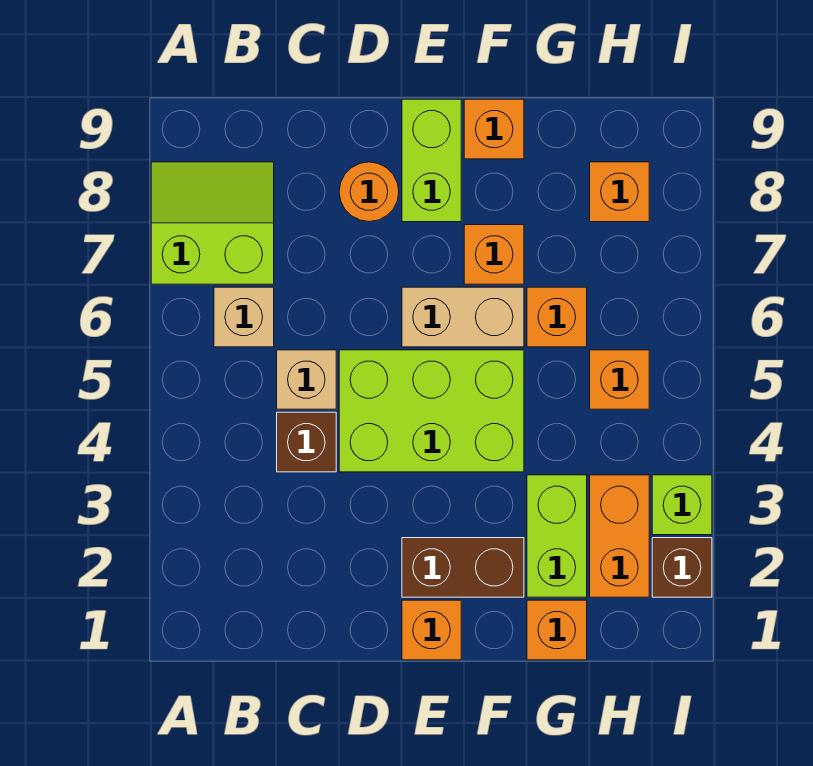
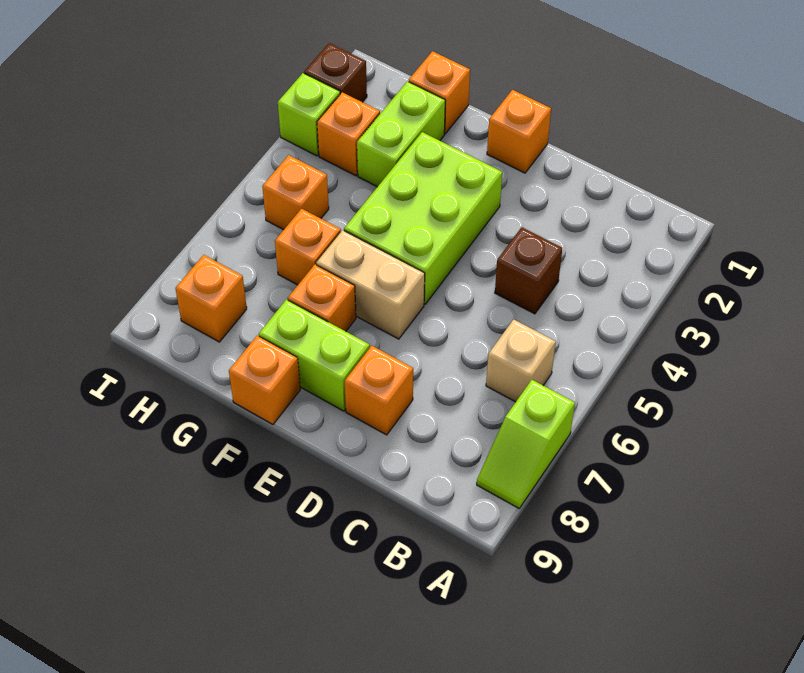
lime slope A7:B8 level 1 top 7 -> lime slope A7:A8 level 1 top 7
tan brick C5 level 1 -> none
lime brick D4:F5 level 1 -> lime brick E3:F5 level 1
orange round brick D8 level 1 -> orange brick D8 level 1
brown brick E2:F2 level 1 -> none
lime brick E8:E9 level 1 -> lime brick E8:F8 level 1
orange brick H2:H3 level 1 -> orange brick H3 level 1

